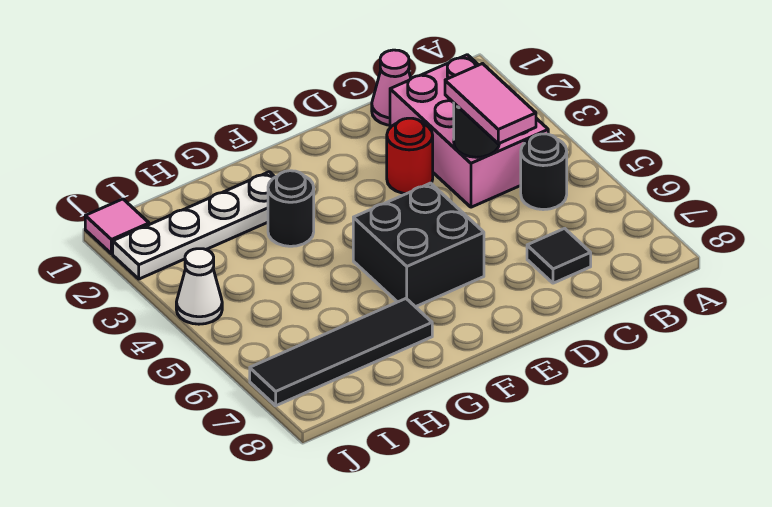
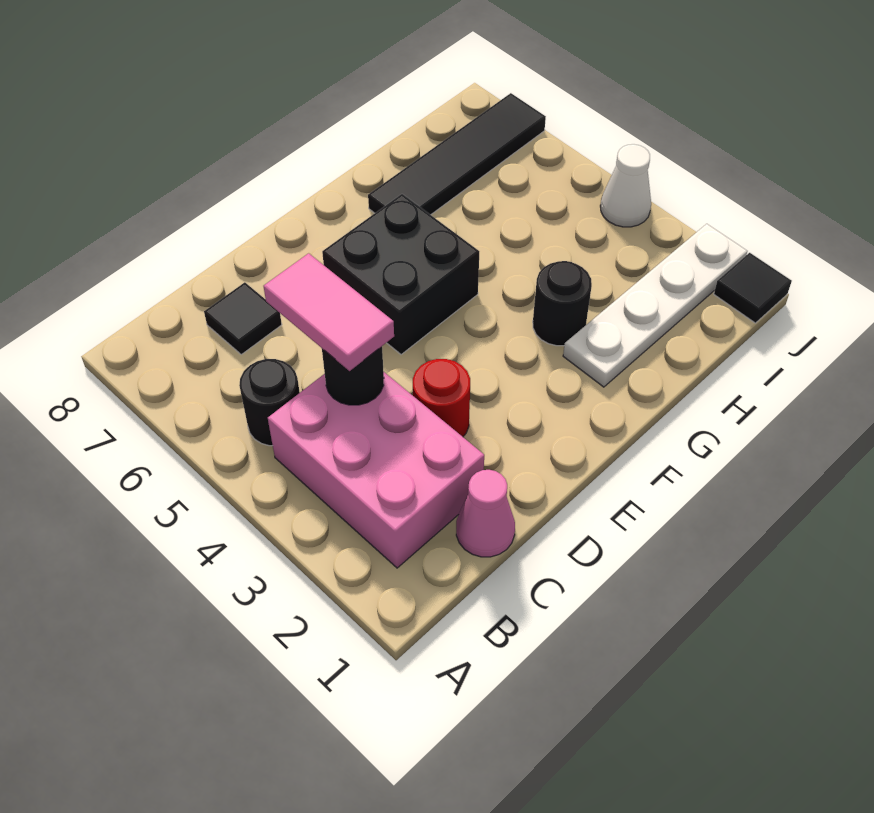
pink tile J1 level 1 -> black tile J1 level 1

